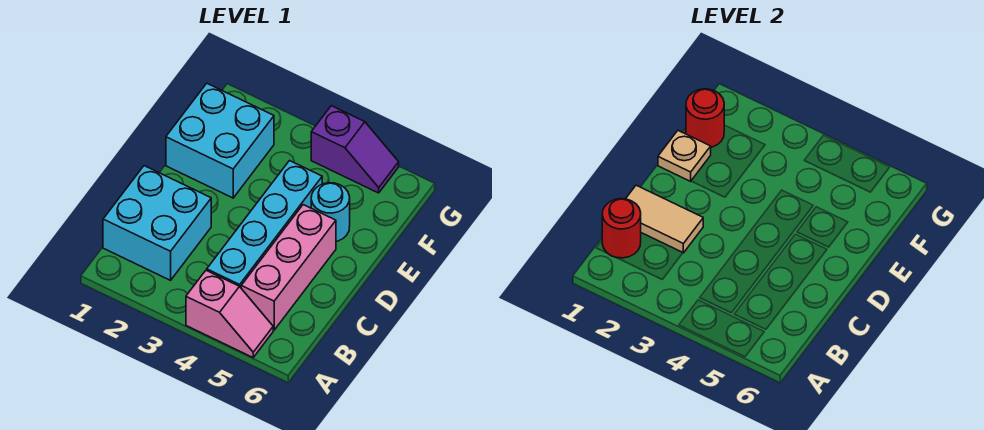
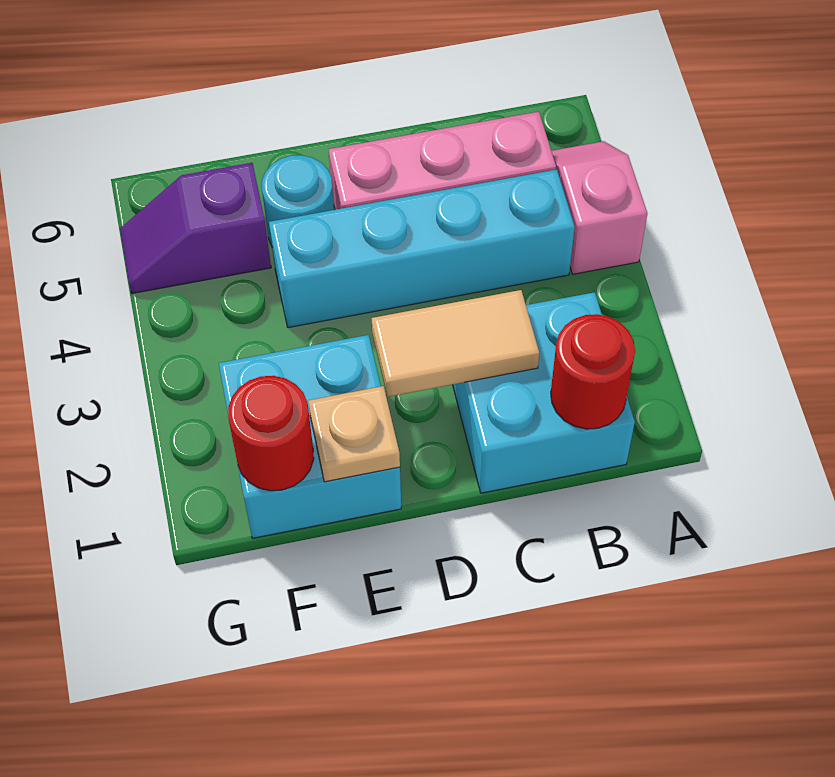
tan tile C1:C2 level 2 -> tan tile C2:D2 level 2
purple slope G4:G5 level 1 top 4 -> purple slope F5:G5 level 1 top F

